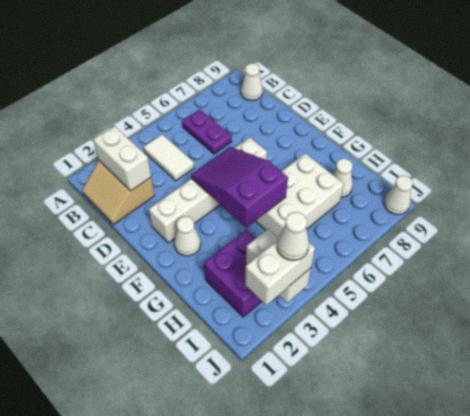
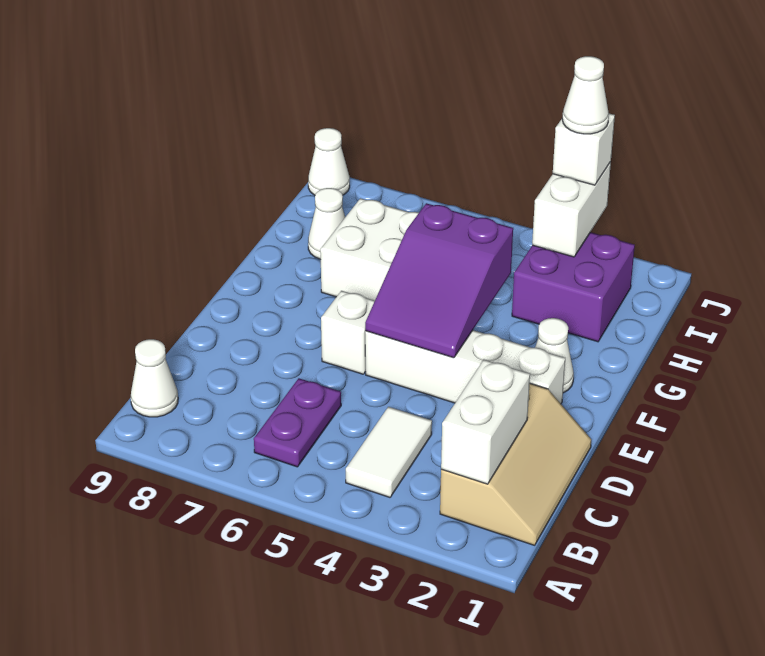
tan slope B1:C2 level 1 top 2 -> tan slope B1:D2 level 1 top 2
white brick J2:J3 level 3 -> white brick J3 level 3

